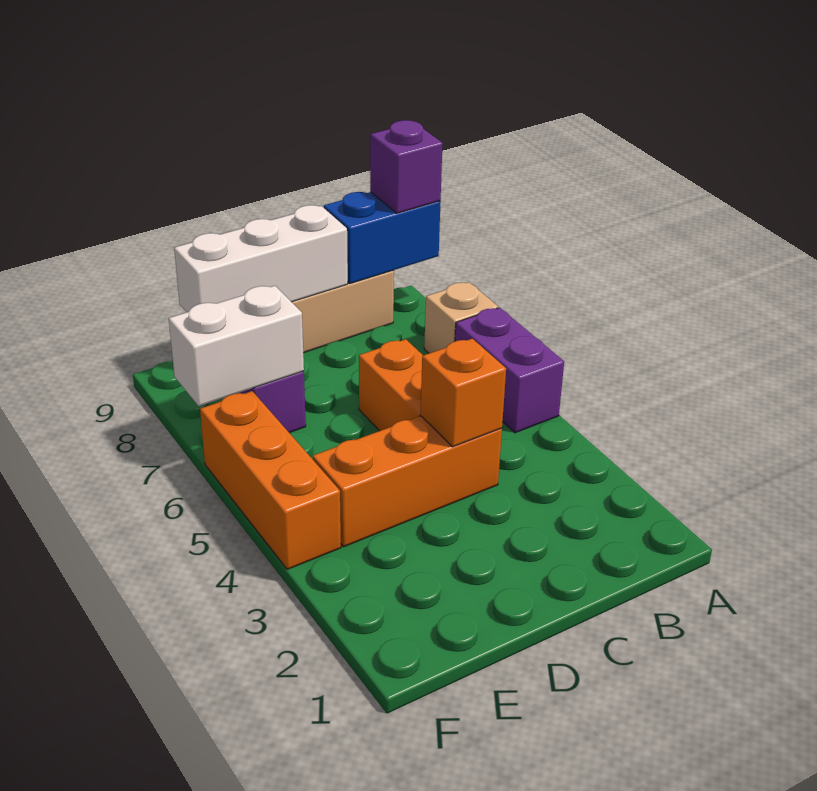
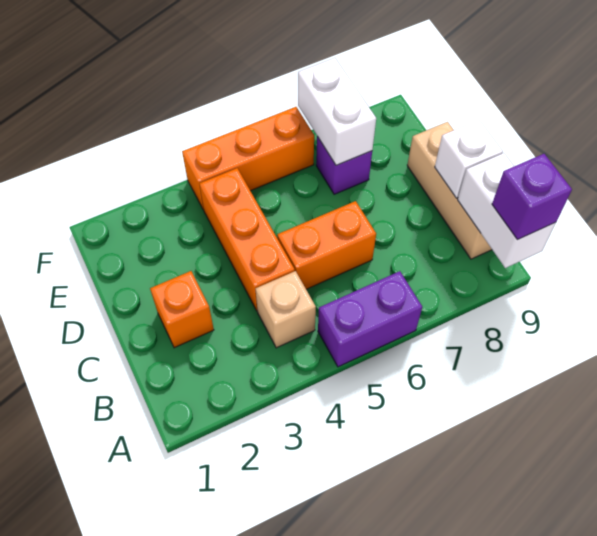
tan brick A7 level 1 -> tan brick B4 level 1
blue brick A9:B9 level 2 -> white brick A9:B9 level 2
orange brick C4 level 2 -> orange brick C2 level 1
white brick C9:E9 level 2 -> white brick C9 level 2

